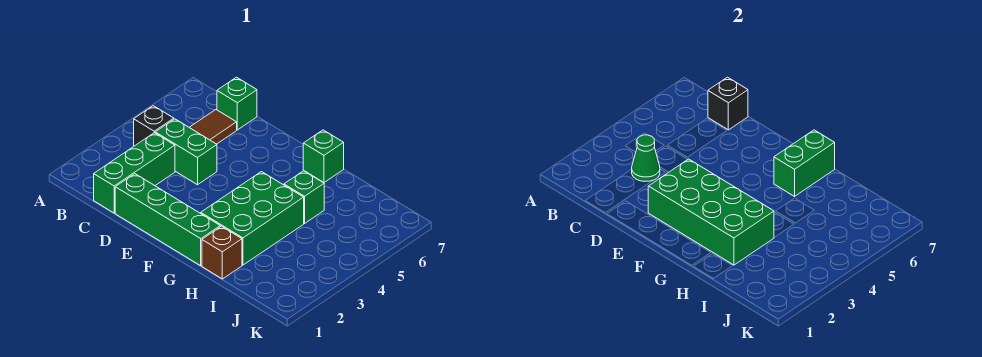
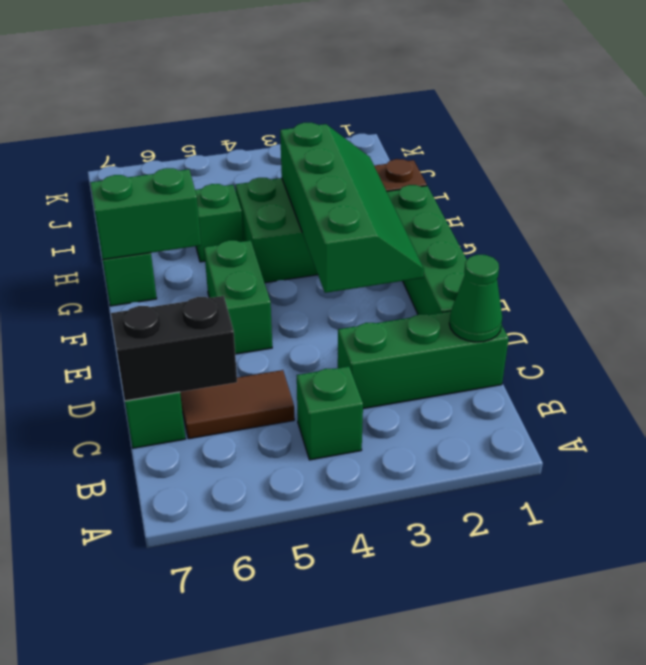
black brick B4 level 1 -> green brick B4 level 1
green cone C3 level 2 -> green cone C1 level 2
green brick C4:D4 level 1 -> green brick E5:F5 level 1
black brick C7 level 2 -> black brick C6:C7 level 2
green brick E2:H3 level 2 -> green slope E2:H3 level 2 top 3

